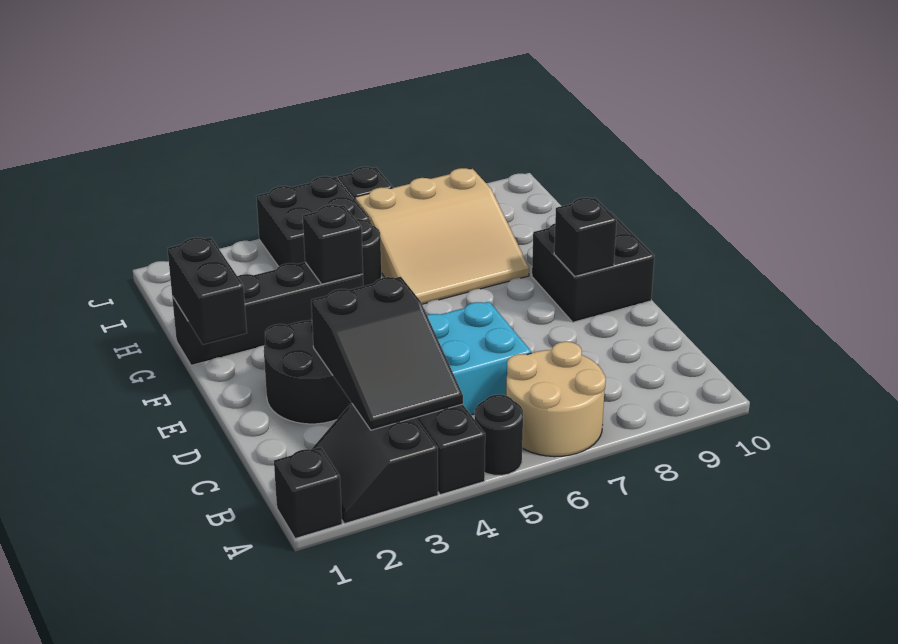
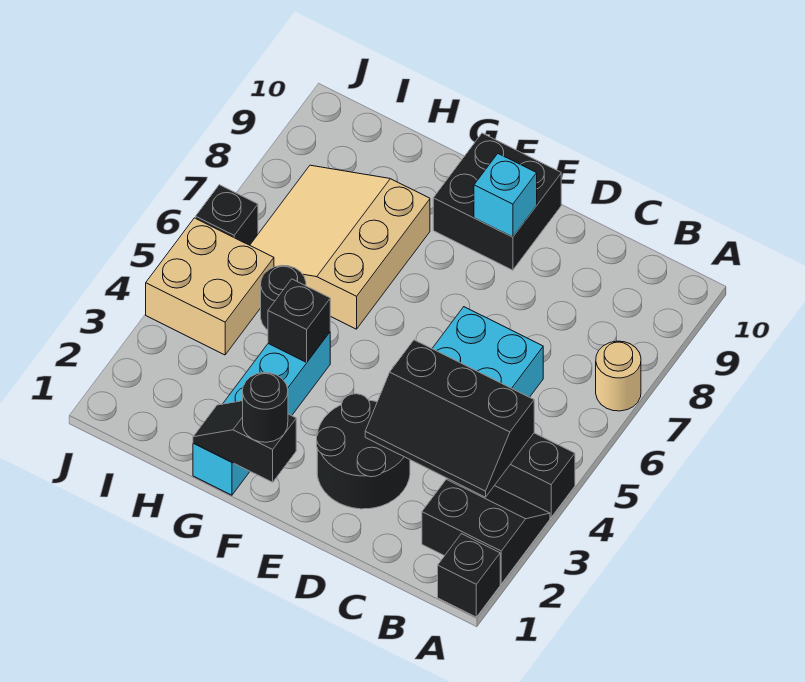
black slope A2:B3 level 1 top 3 -> black slope A2:B3 level 1 top 2
black round brick A5 level 1 -> black round brick F1 level 3
tan round brick A6:B7 level 1 -> tan round brick A7 level 1
black slope B3:D4 level 2 top D -> black slope B3:D4 level 2 top 4
black brick E9 level 2 -> cyan brick E9 level 2
black brick F1:G1 level 2 -> black slope F1:G1 level 2 top F
black brick G1:G4 level 1 -> cyan brick G1:G4 level 1
tan slope G6:I8 level 1 top I -> tan slope G6:I8 level 1 top G
black brick I4:J5 level 1 -> tan brick I4:J5 level 1

